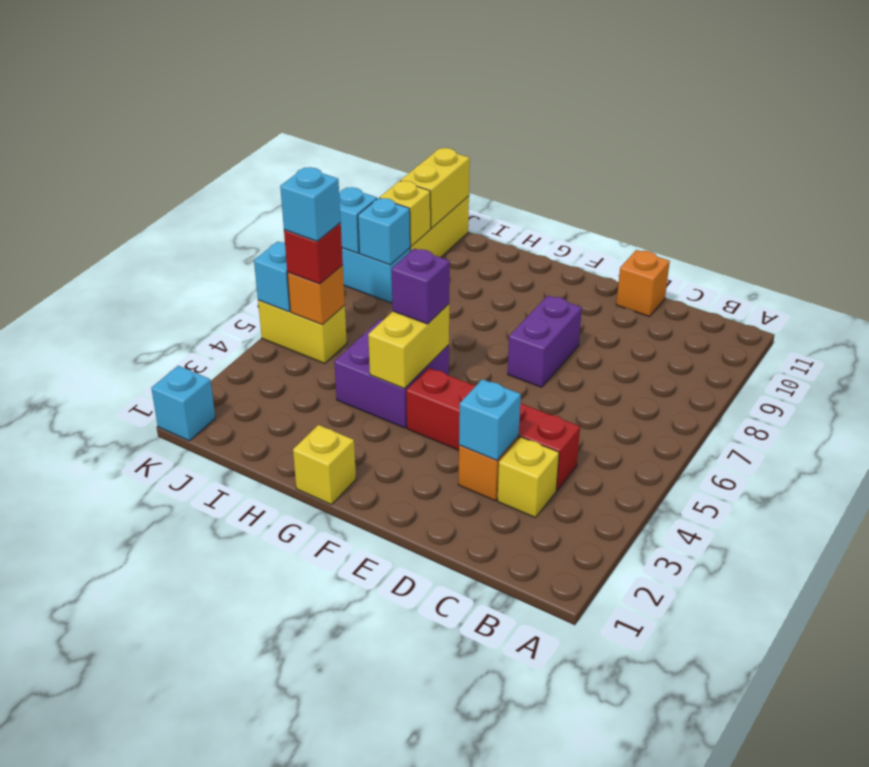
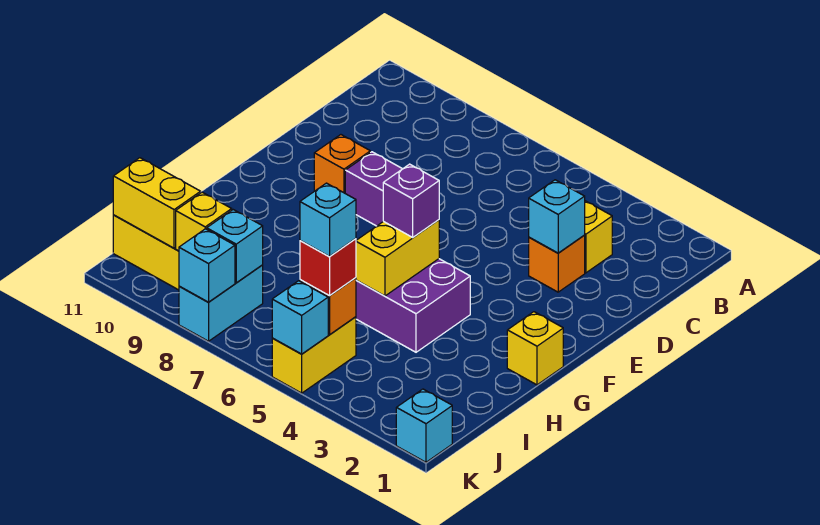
red brick C4:F4 level 1 -> none
orange brick D11 level 1 -> orange brick E9 level 1
yellow brick G4:G5 level 2 -> yellow brick G5:H5 level 2

